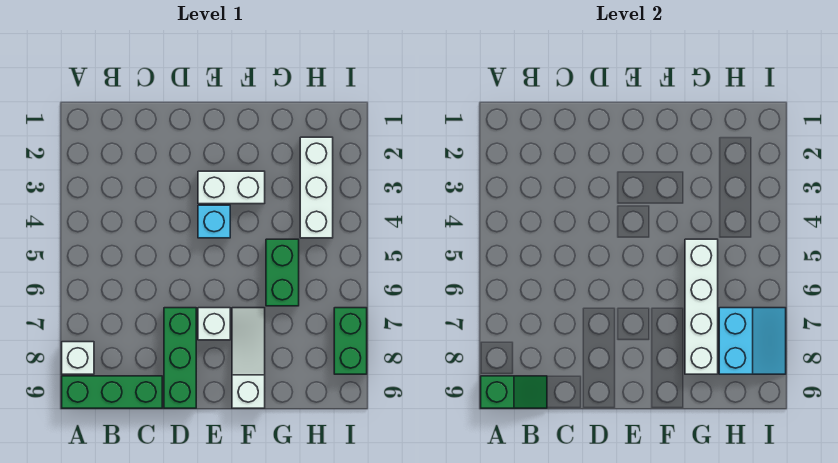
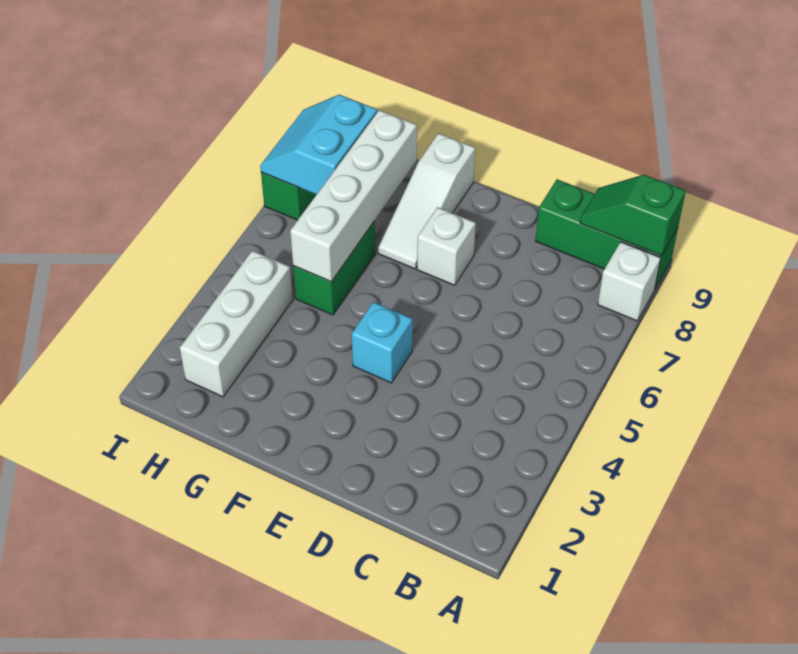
green brick D7:D9 level 1 -> none
white brick E3:F3 level 1 -> none

